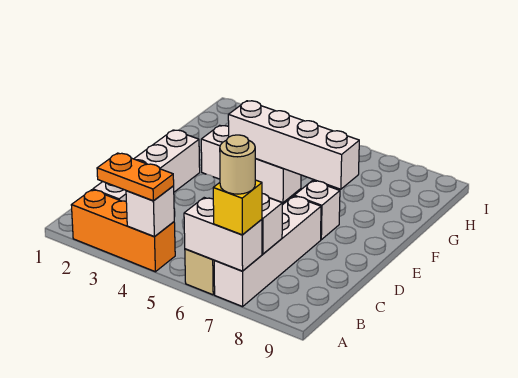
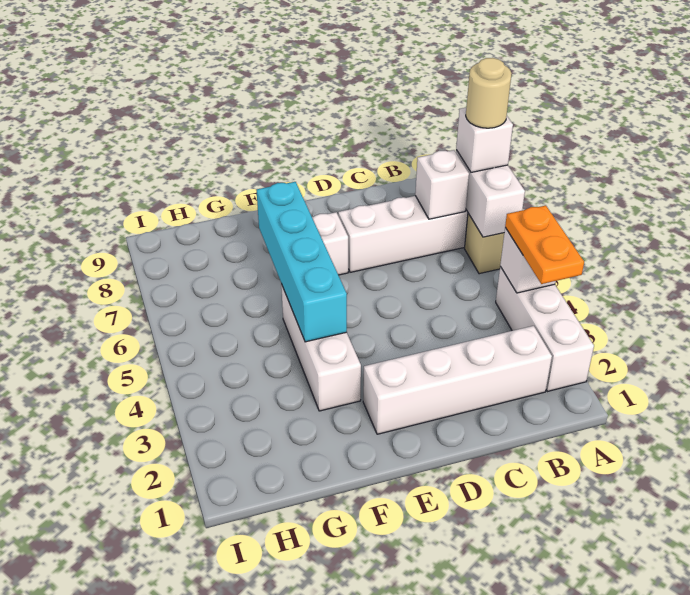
orange brick A2:A4 level 1 -> white brick A2:A4 level 1
yellow brick A7 level 3 -> white brick A7 level 3
white brick F4:F7 level 2 -> cyan brick F4:F7 level 2

